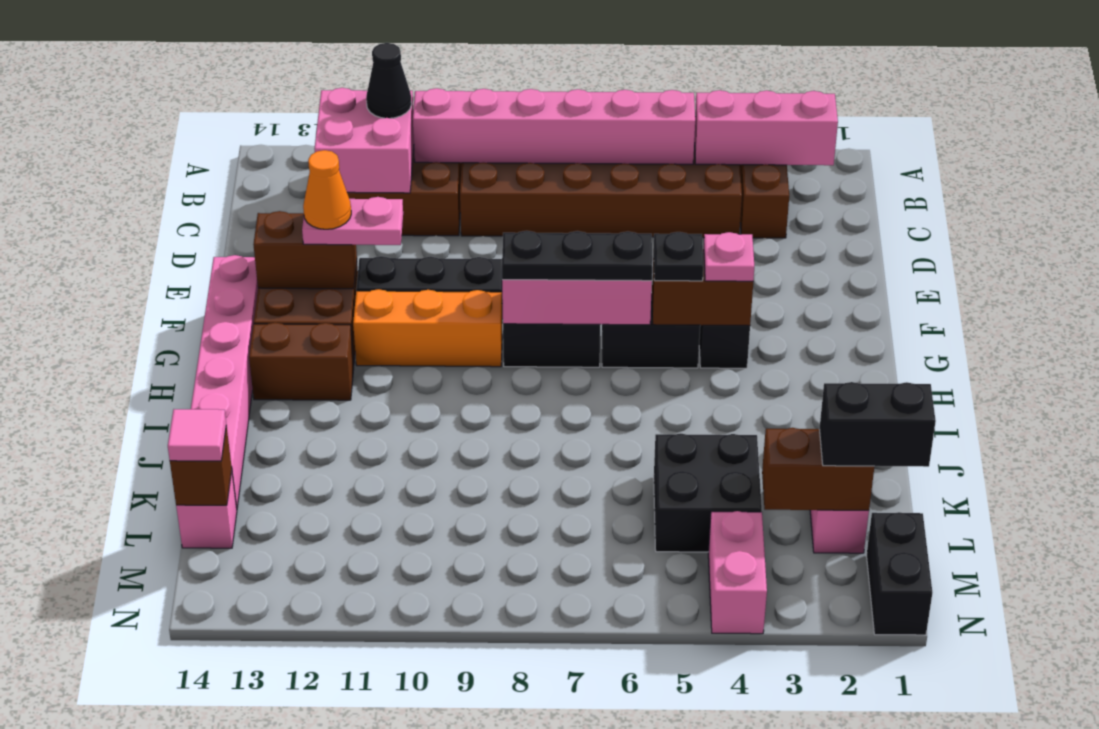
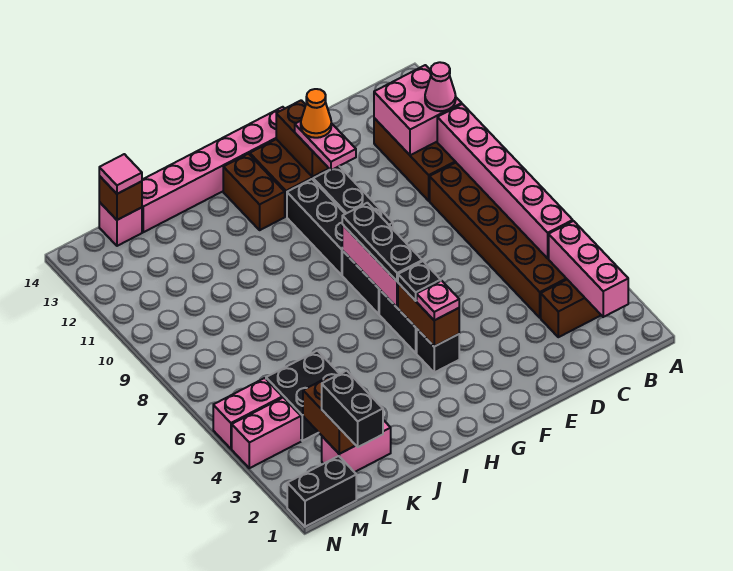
black cone B11 level 3 -> pink cone B11 level 3
orange brick G9:G11 level 1 -> black brick G9:G11 level 1
none -> pink brick M5:N5 level 1

